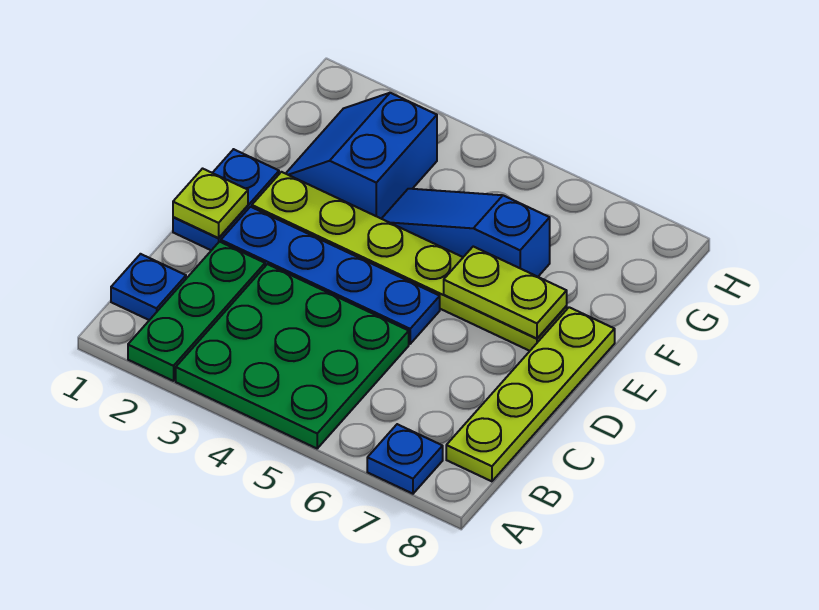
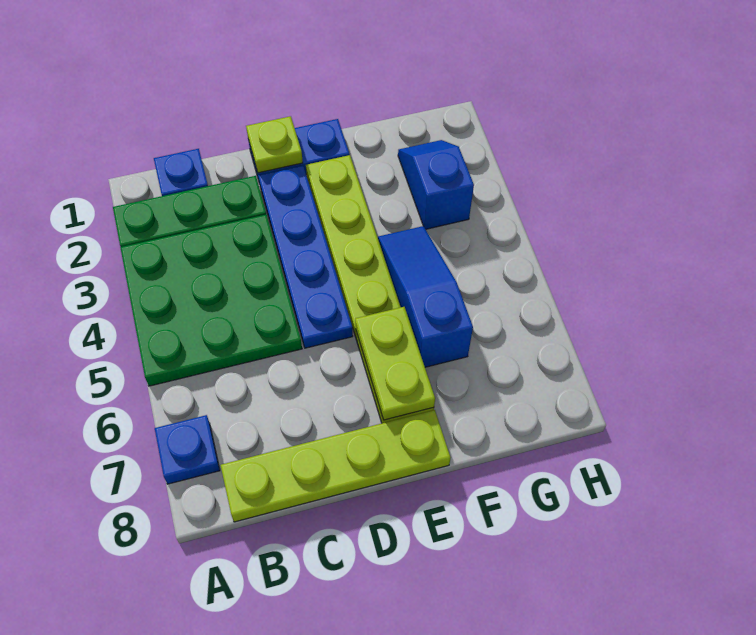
blue slope F2:G3 level 1 top 3 -> blue slope G2:G3 level 1 top 3

